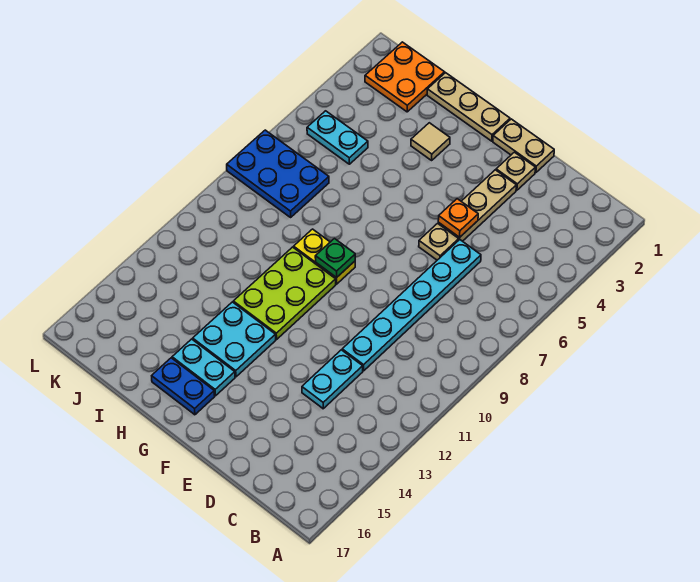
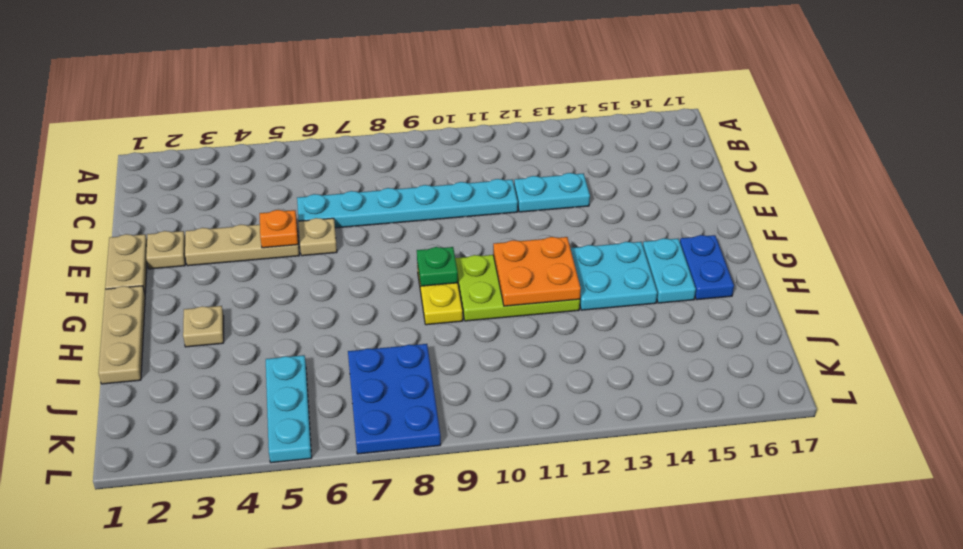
tan tile H3 level 1 -> tan plate H3 level 1
orange plate J1:K2 level 1 -> orange plate G11:H12 level 2
cyan plate J5:K5 level 1 -> cyan plate J5:L5 level 1

